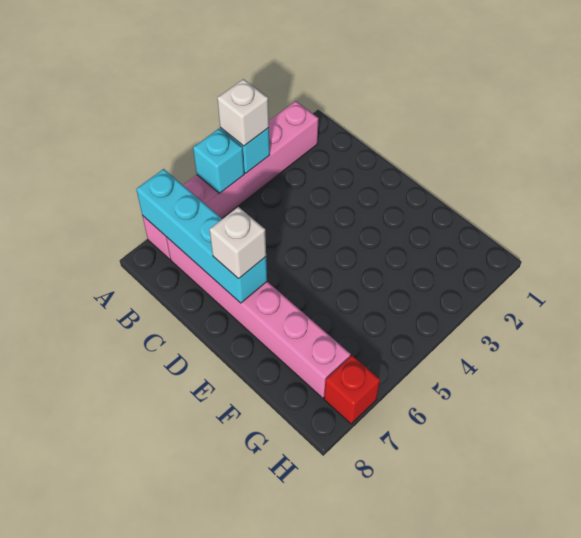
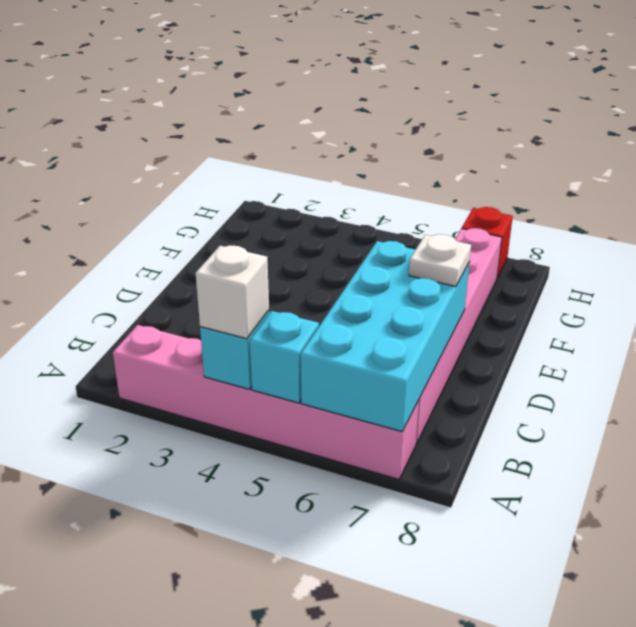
cyan brick A7:D7 level 2 -> cyan brick A6:D7 level 2
white brick D7 level 3 -> white plate D7 level 3

